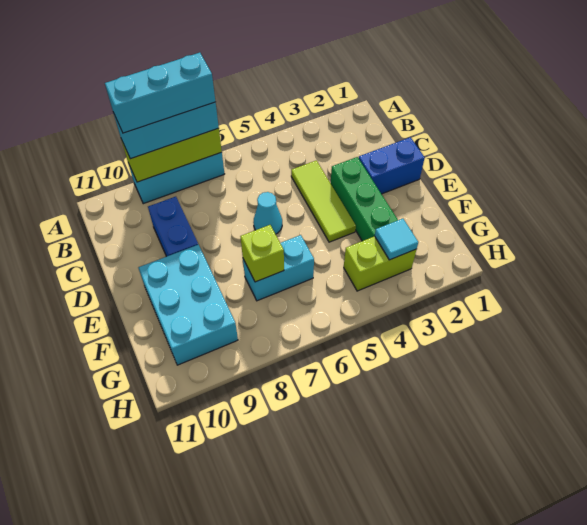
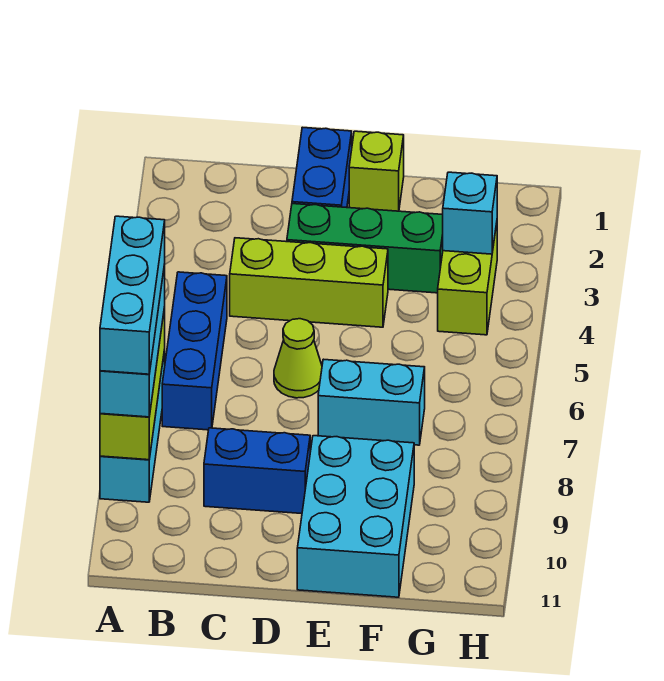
none -> blue brick B5:B7 level 1
lime tile C4:E4 level 1 -> lime brick C4:E4 level 1
cyan cone D6 level 1 -> lime cone D6 level 1
cyan brick E9:G10 level 1 -> cyan brick E9:F11 level 1
cyan brick F6:F7 level 1 -> cyan brick E7:F7 level 1
lime brick F7 level 2 -> lime brick E1 level 1
cyan tile G3 level 2 -> cyan brick G3 level 2

